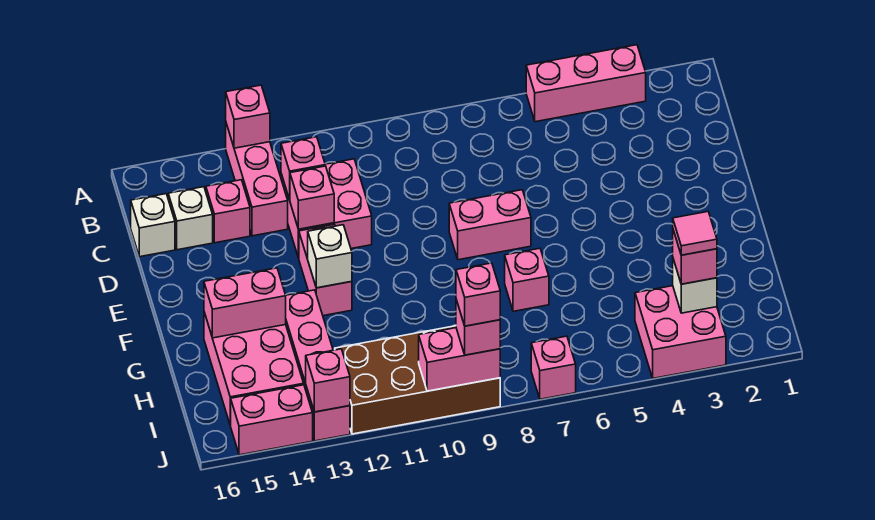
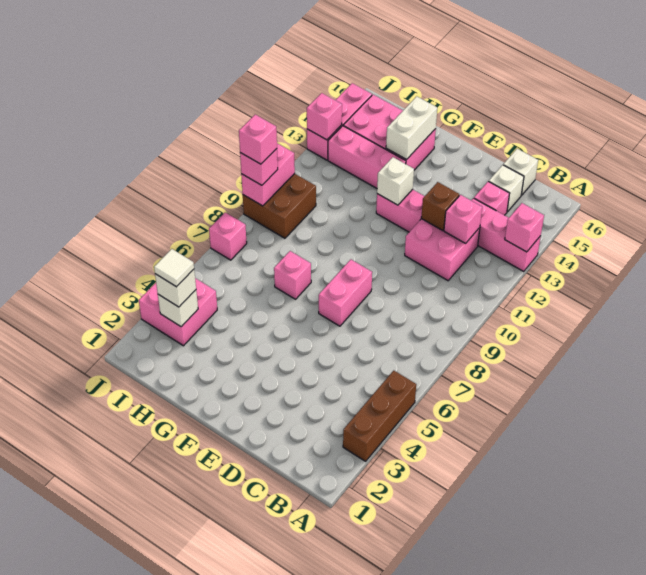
pink brick A3:A5 level 1 -> brown brick A3:A5 level 1
pink brick D12 level 2 -> brown brick D12 level 2
pink brick G14:G15 level 2 -> white brick G14:G15 level 2
pink brick I3 level 3 -> white brick I3 level 3
pink tile I3 level 4 -> white tile I3 level 4
brown brick I9:J12 level 1 -> brown brick I9:J10 level 1

